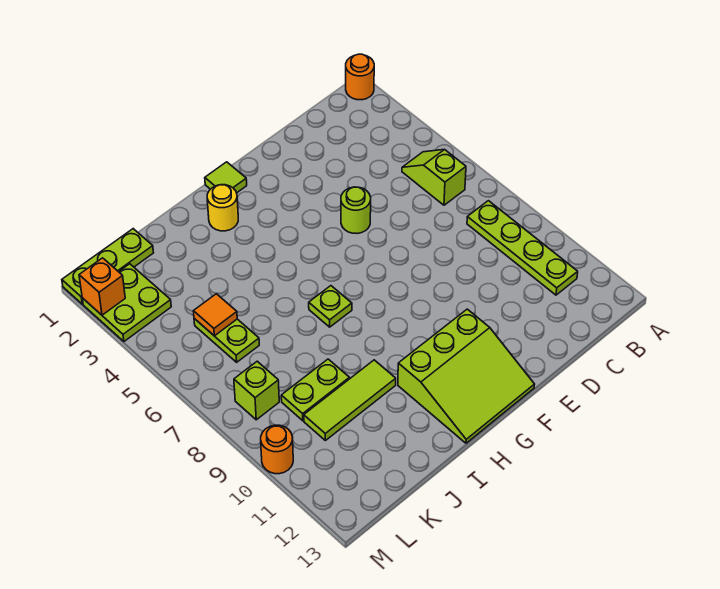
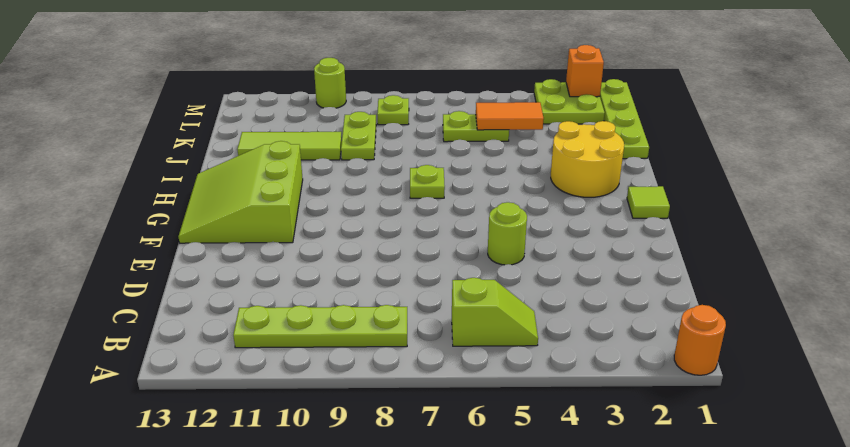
yellow round brick H2 level 1 -> yellow round brick H2:I3 level 1
lime tile I10:K10 level 1 -> lime tile J10:J12 level 1
lime plate K1:M1 level 1 -> lime plate J1:M1 level 1
orange tile K5 level 2 -> orange tile K4:K5 level 2
lime brick L8 level 1 -> lime plate L8 level 1
orange round brick M10 level 1 -> lime round brick M10 level 1

